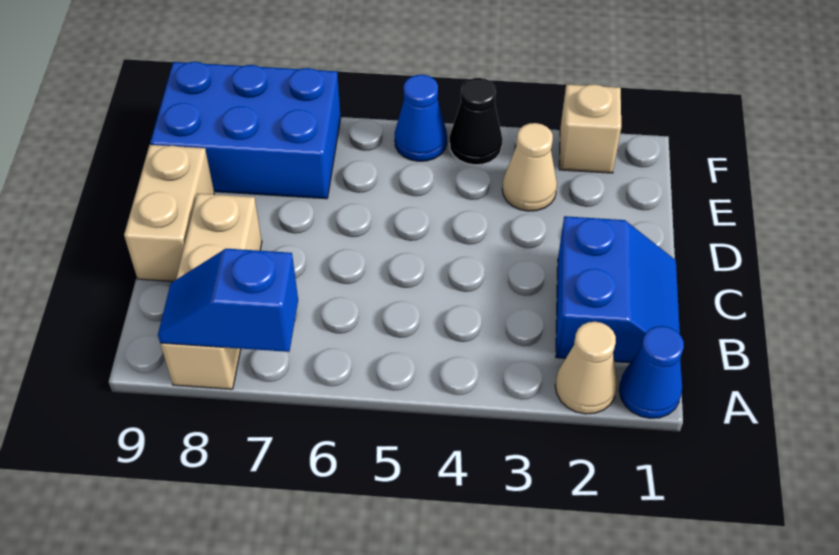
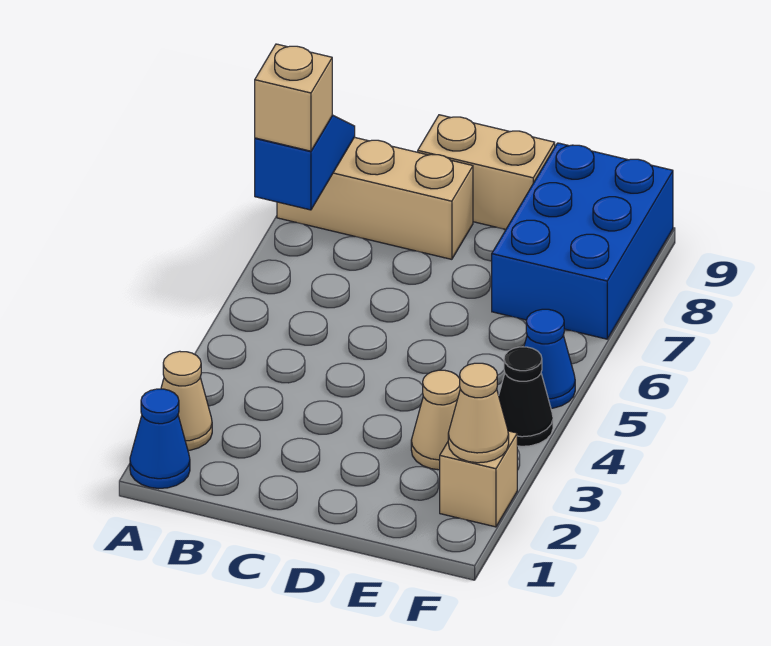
none -> tan brick A7 level 3
blue slope B1:C2 level 1 top 2 -> none
none -> tan cone F2 level 2

